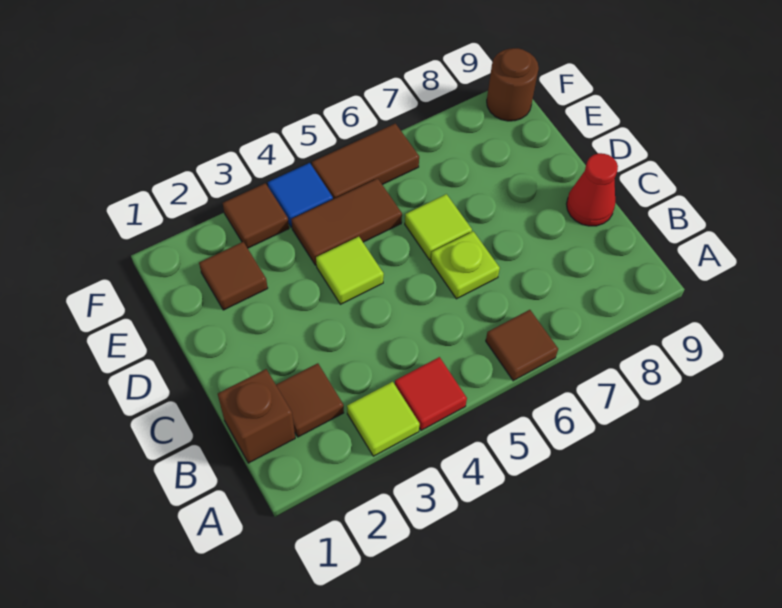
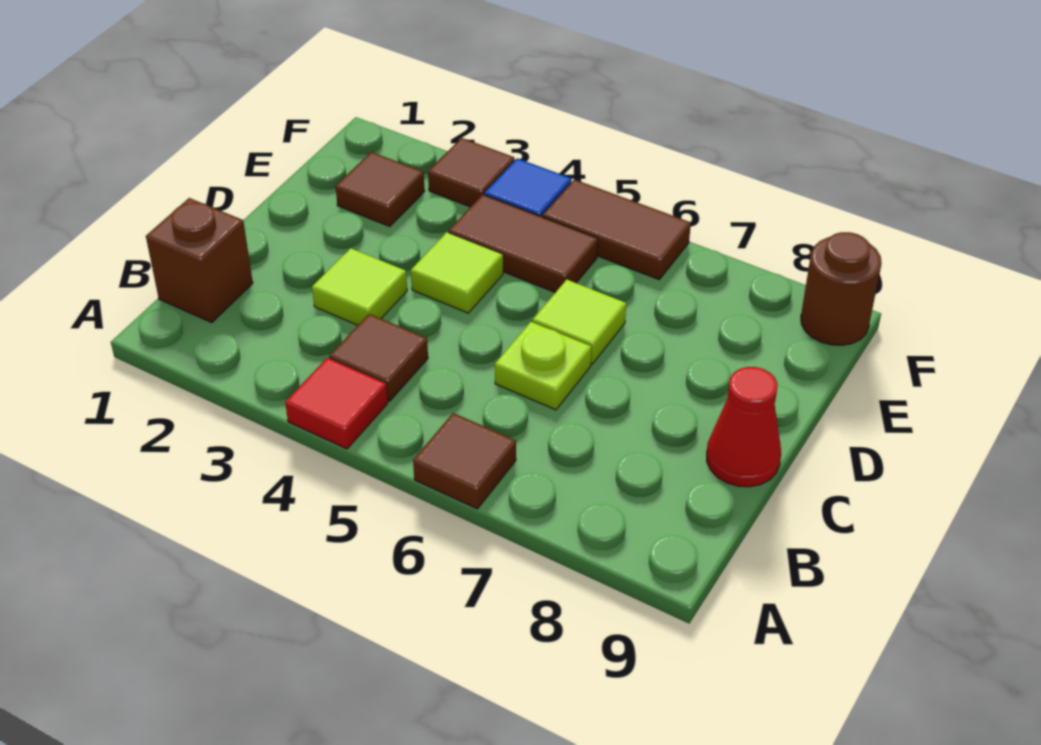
lime tile A3 level 1 -> lime tile C3 level 1
brown tile B2 level 1 -> brown tile B4 level 1

